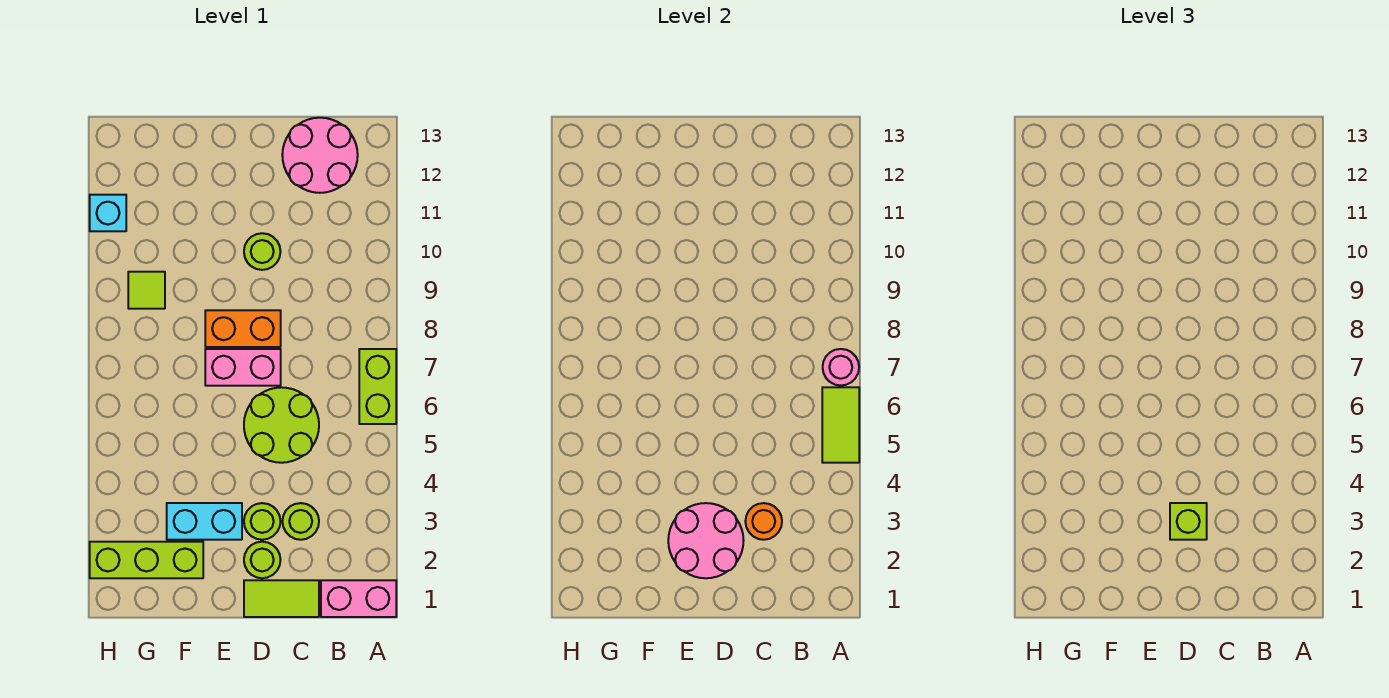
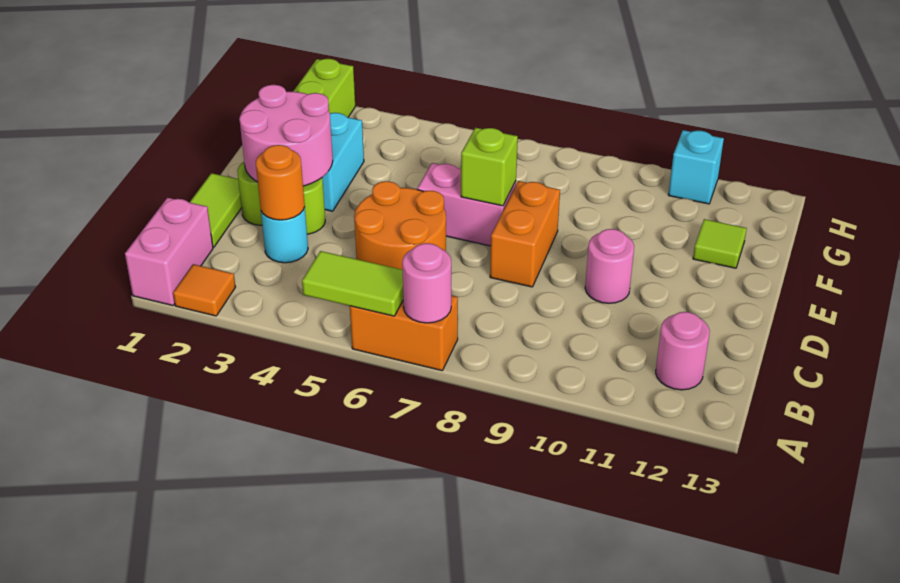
none -> orange tile A2 level 1
lime brick A6:A7 level 1 -> orange brick A6:A7 level 1
pink round brick B12:C13 level 1 -> pink round brick B12 level 1
lime round brick C3 level 1 -> cyan round brick C3 level 1
lime round brick C5:D6 level 1 -> orange round brick C5:D6 level 1
lime brick D3 level 3 -> lime brick E7 level 2
pink brick D7:E7 level 1 -> pink brick E6:E7 level 1
lime round brick D10 level 1 -> pink round brick D10 level 1
lime tile G9 level 1 -> lime tile F12 level 1

